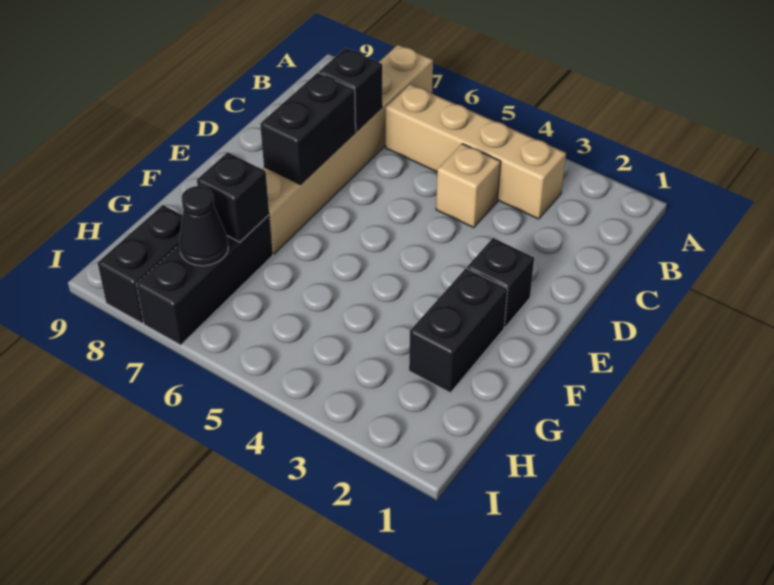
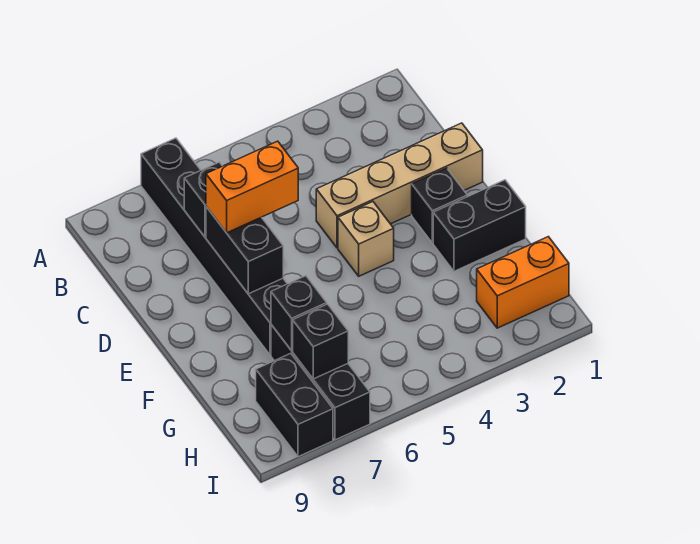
tan brick A7:F7 level 1 -> black brick A7:F7 level 1
tan brick B3:B6 level 1 -> tan brick D1:D4 level 1
tan brick C4 level 1 -> tan brick E4 level 1
none -> orange brick D6:D7 level 3
black brick F2:G2 level 1 -> black brick F1:F2 level 1
none -> orange brick H1:H2 level 1
black cone H7 level 2 -> black brick H7 level 2

